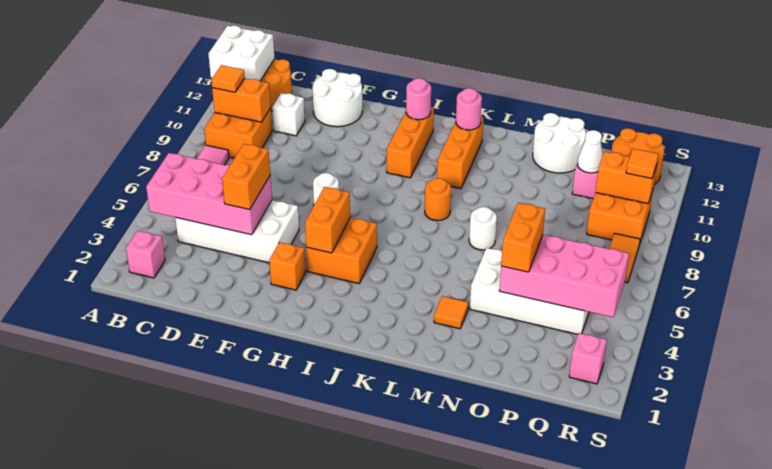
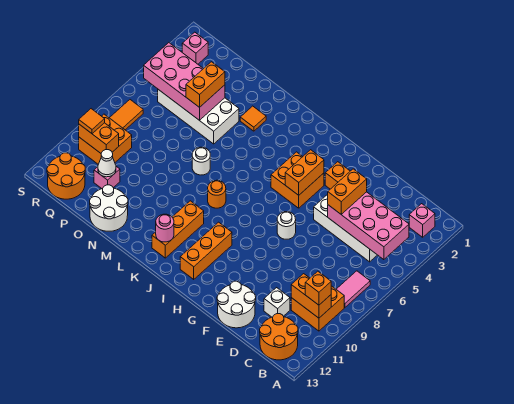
white brick A12:B13 level 2 -> none
orange tile B10 level 3 -> orange brick B10 level 3
pink round brick I12 level 2 -> none

